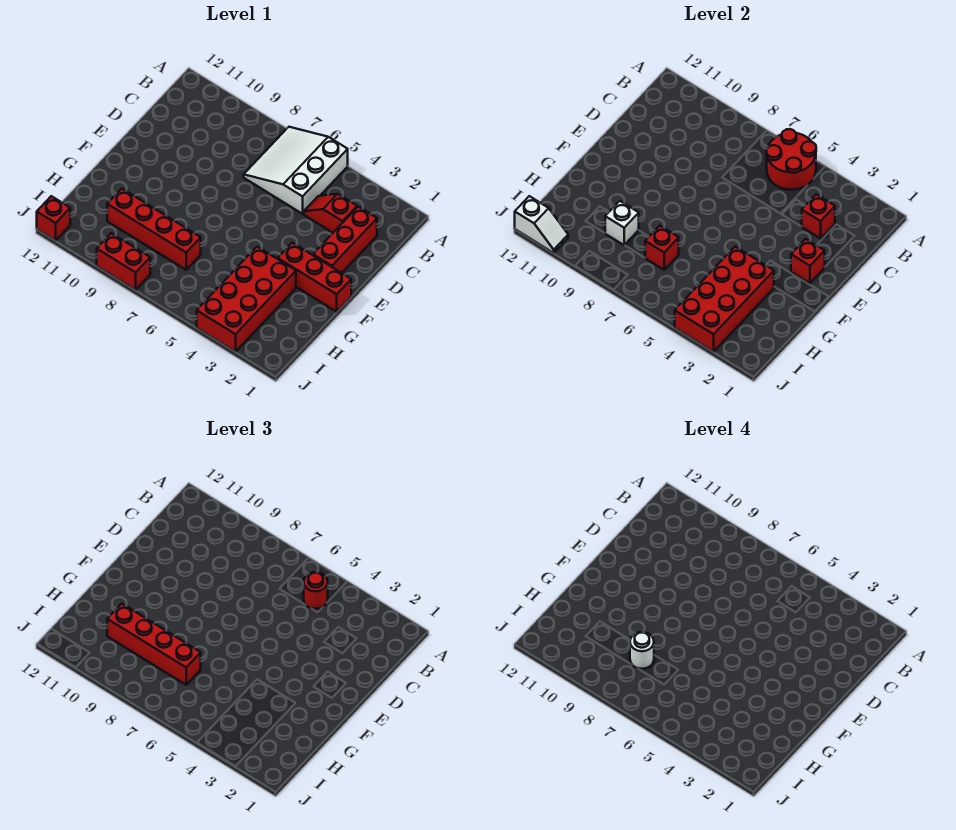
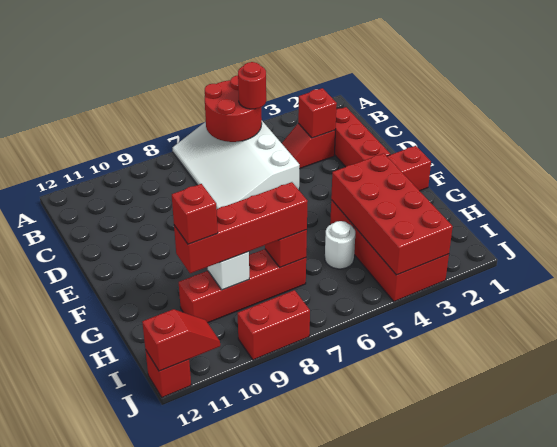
white slope A5:C7 level 1 top 5 -> white slope A5:D7 level 1 top 5
red brick E2 level 2 -> red brick H10 level 4
white round brick H8 level 4 -> white round brick H5 level 1
white slope J11:J12 level 2 top 12 -> red slope J11:J12 level 2 top 12

